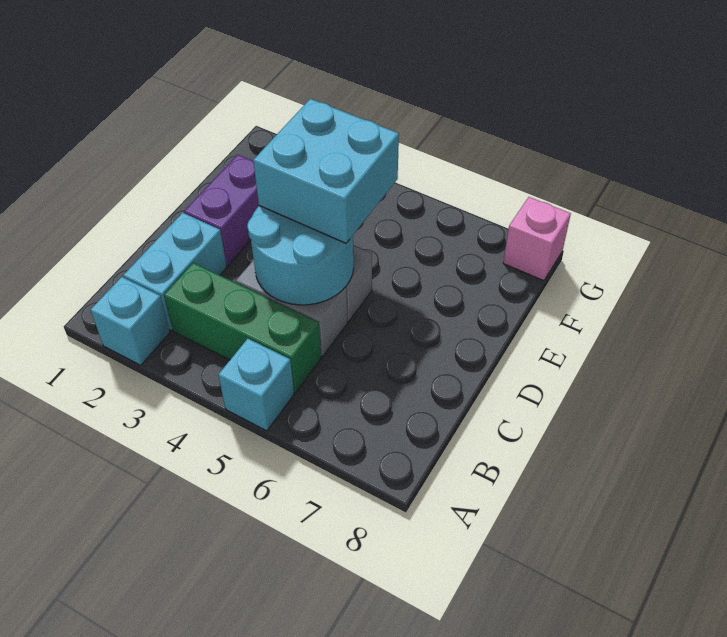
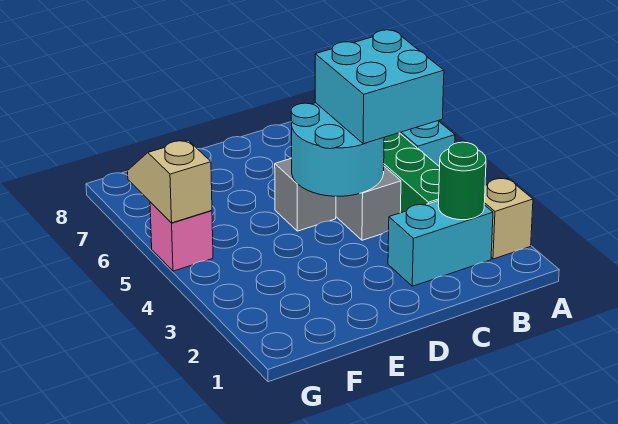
cyan brick A2 level 1 -> tan brick A2 level 1
none -> green round brick B2 level 2
purple brick D2:E2 level 1 -> none
cyan brick D4:E5 level 3 -> cyan brick B4:C5 level 3
none -> tan slope G5:G6 level 2 top 5
pink brick G8 level 1 -> pink brick G5 level 1

